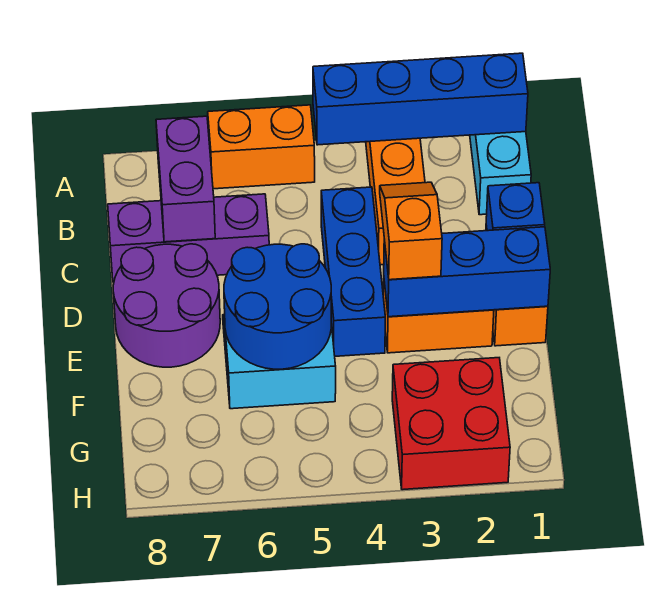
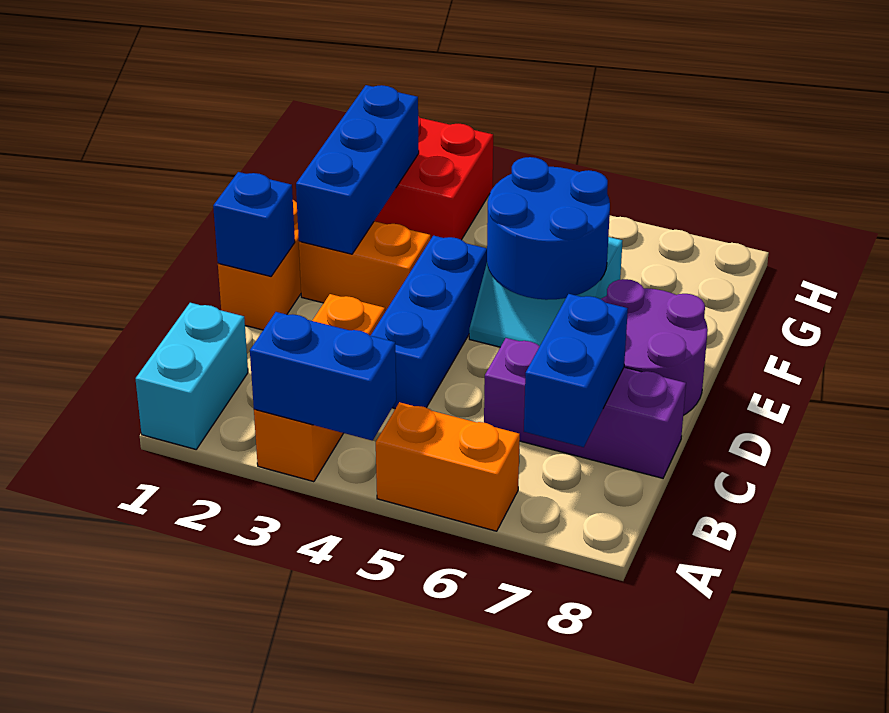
blue brick A1:A4 level 2 -> blue brick A3:A4 level 2
purple brick B7:C7 level 2 -> blue brick B7:C7 level 2
orange slope D3:E3 level 3 top E -> none
blue brick E1:E3 level 2 -> blue brick E2:G2 level 2

